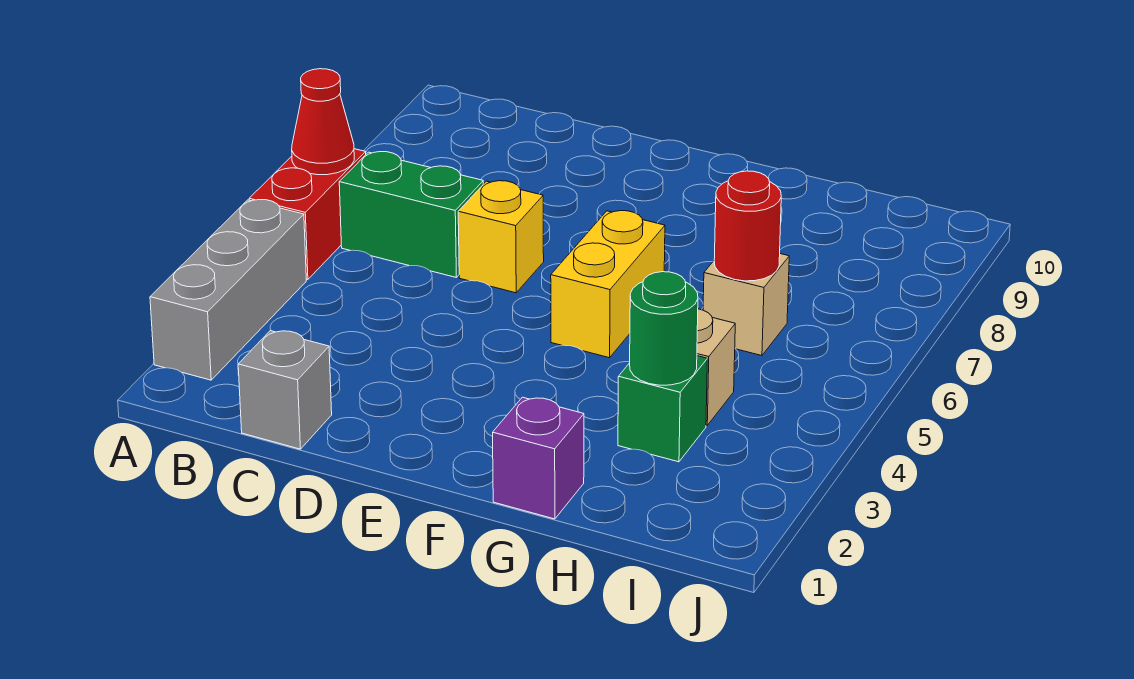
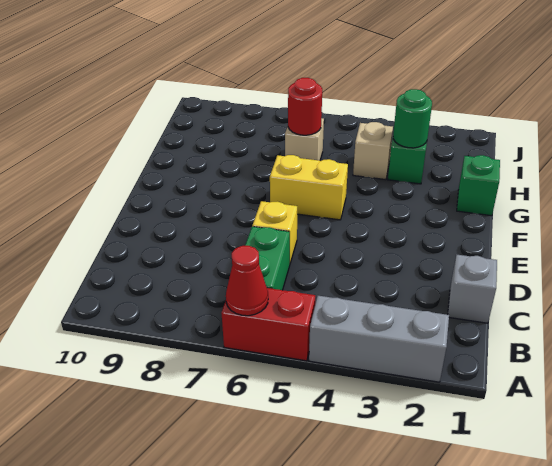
purple brick G1 level 1 -> green brick G1 level 1

